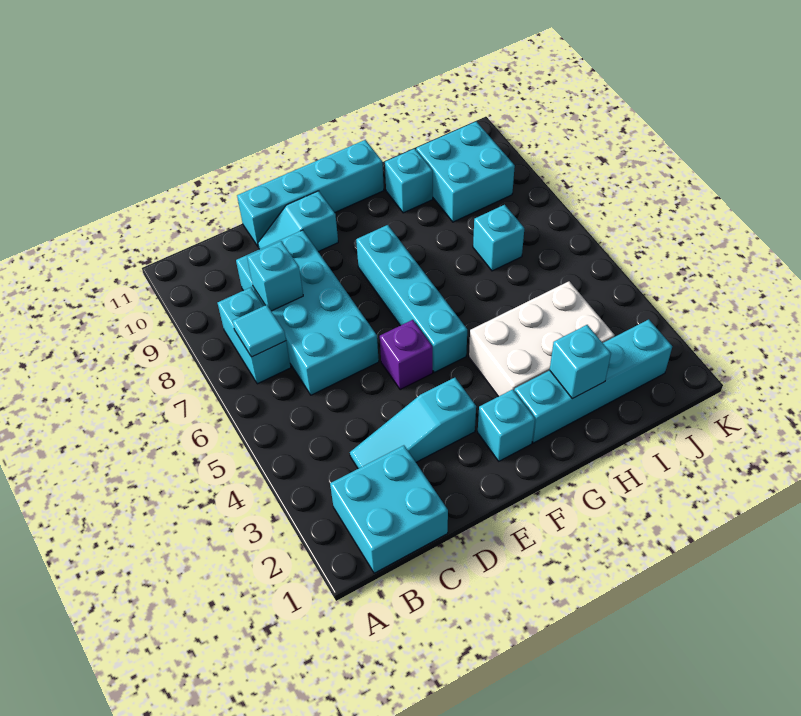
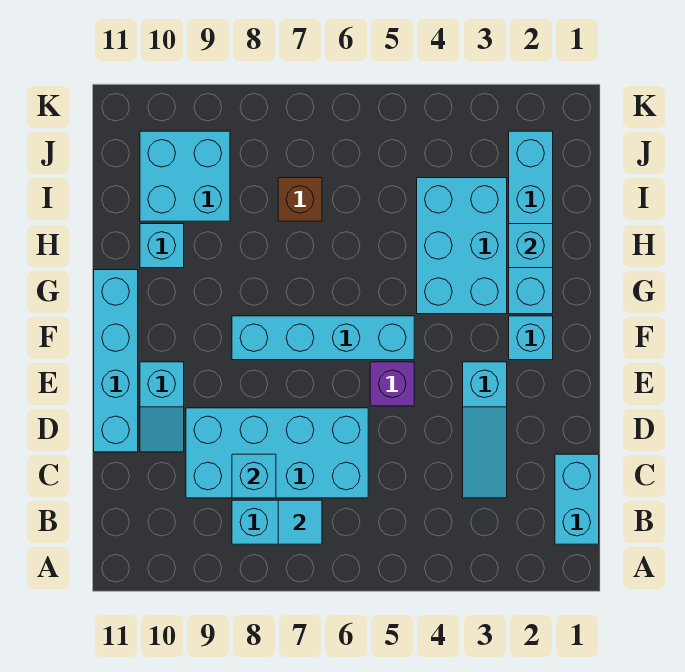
cyan brick B1:C2 level 1 -> cyan brick B1:C1 level 1
white brick G3:I4 level 1 -> cyan brick G3:I4 level 1
cyan brick I7 level 1 -> brown brick I7 level 1

